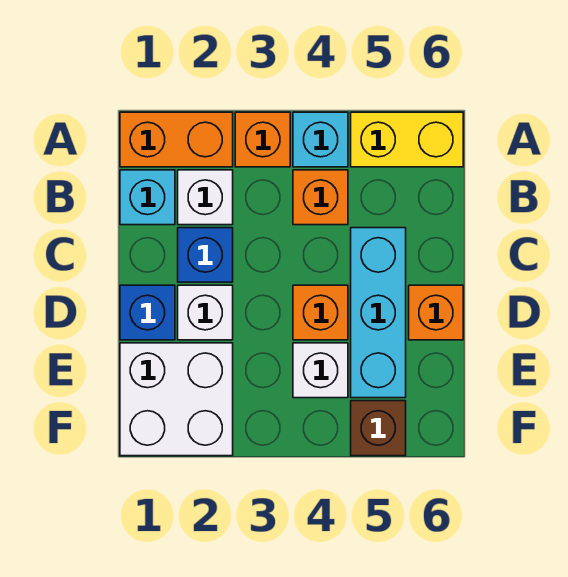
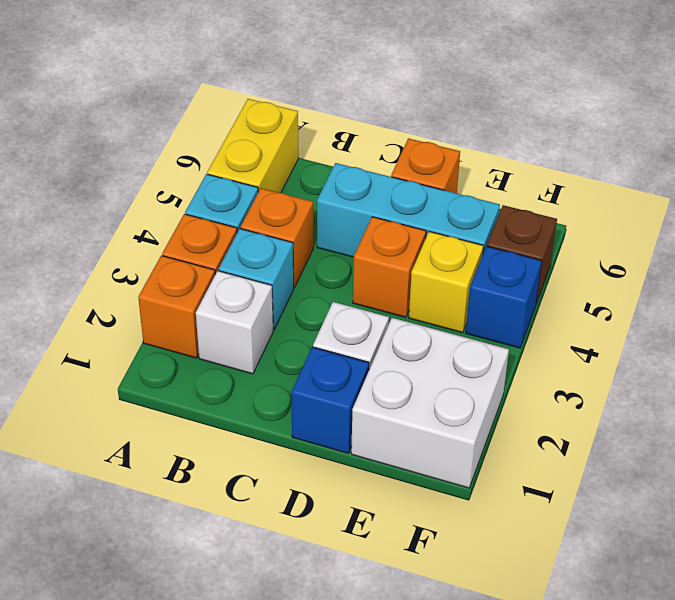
orange brick A1:A2 level 1 -> orange brick A2 level 1
cyan brick B1 level 1 -> cyan brick B3 level 1
blue brick C2 level 1 -> blue brick F4 level 1
white brick E4 level 1 -> yellow brick E4 level 1

